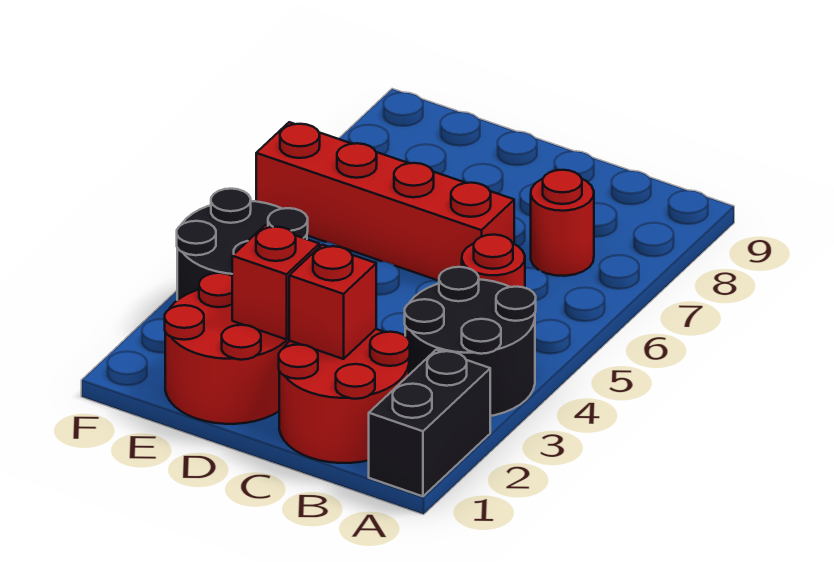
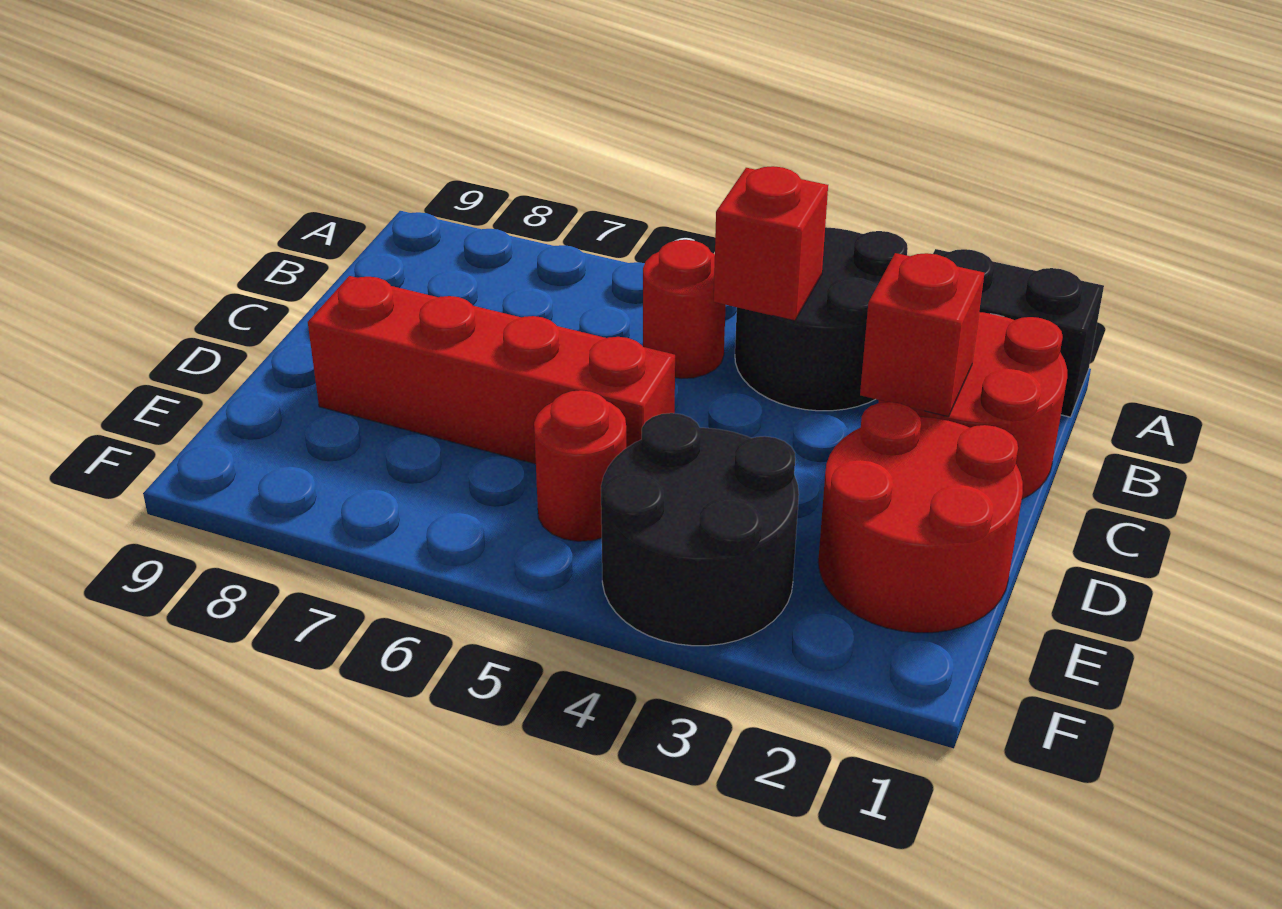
red round brick B7 level 1 -> red round brick E5 level 1
red brick C6:F6 level 1 -> red brick D5:D8 level 1
red brick D2 level 2 -> red brick B4 level 2

